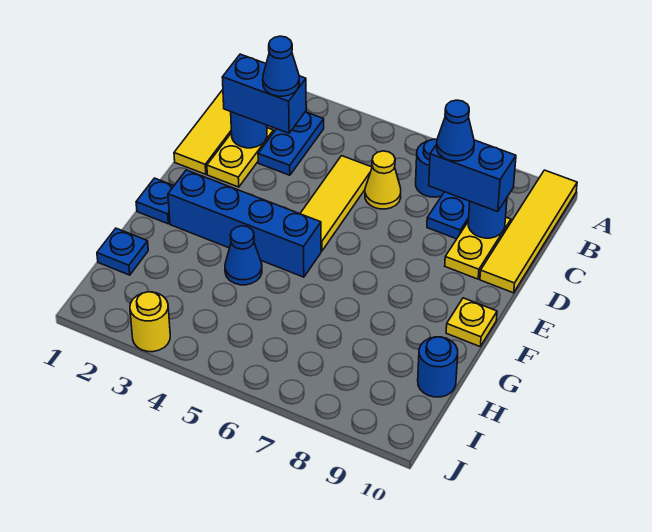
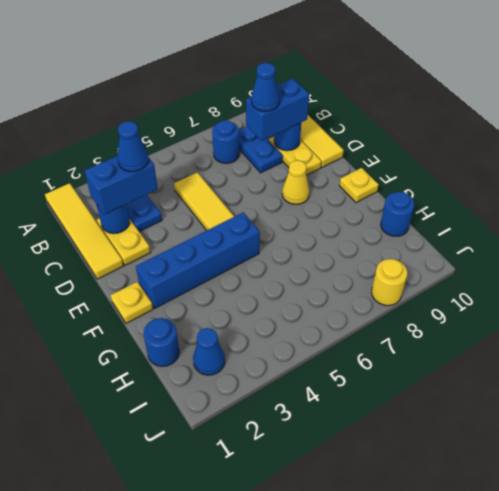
yellow cone C6 level 1 -> yellow cone E8 level 1
blue plate F1 level 1 -> yellow plate F1 level 1
blue cone G4 level 1 -> blue cone I2 level 1
blue plate H1 level 1 -> blue round brick H1 level 1
yellow round brick J3 level 1 -> yellow round brick J8 level 1

